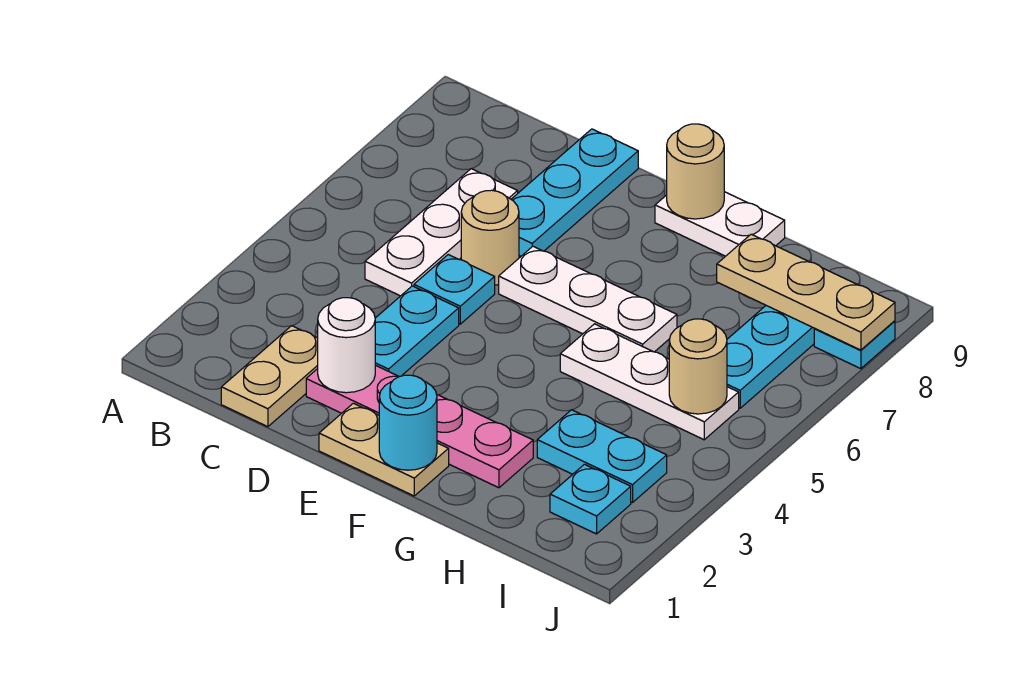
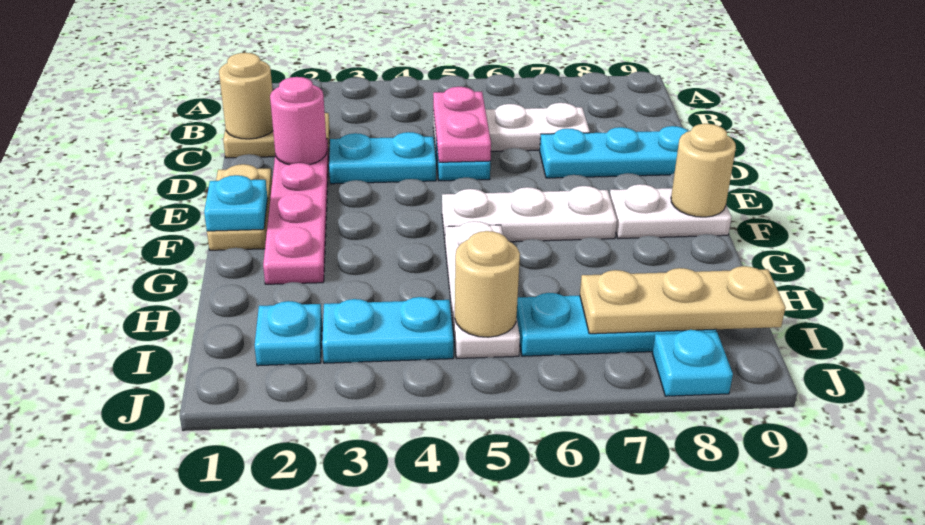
none -> pink plate C5:D5 level 2
white round brick D2 level 2 -> pink round brick D2 level 2
tan round brick D6 level 1 -> tan round brick C1 level 2
white plate E6:G6 level 1 -> white plate F5:F7 level 1
cyan round brick F1 level 2 -> cyan plate F1 level 2
white plate F9:G9 level 1 -> white plate F8:F9 level 1
cyan plate H3:I3 level 1 -> cyan plate I3:I4 level 1
tan plate H8:J8 level 2 -> tan plate I7:I9 level 2

